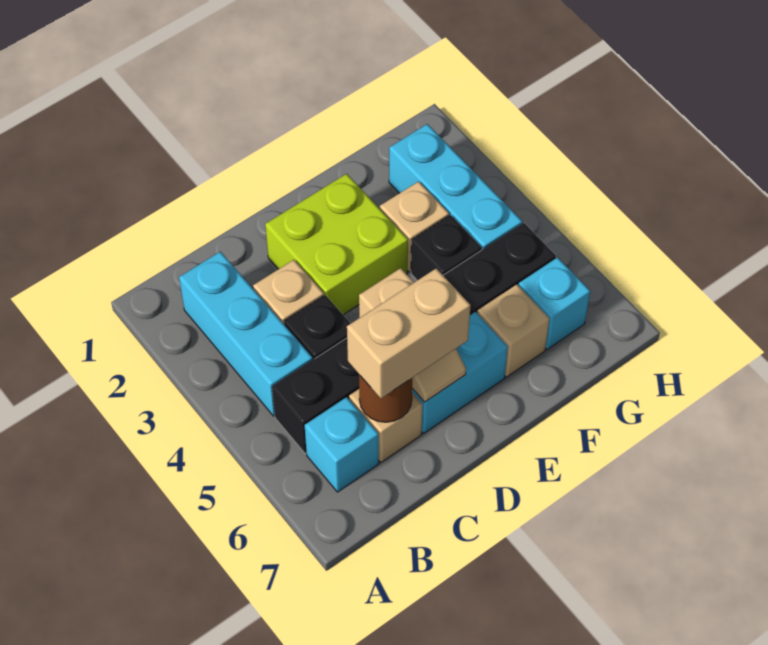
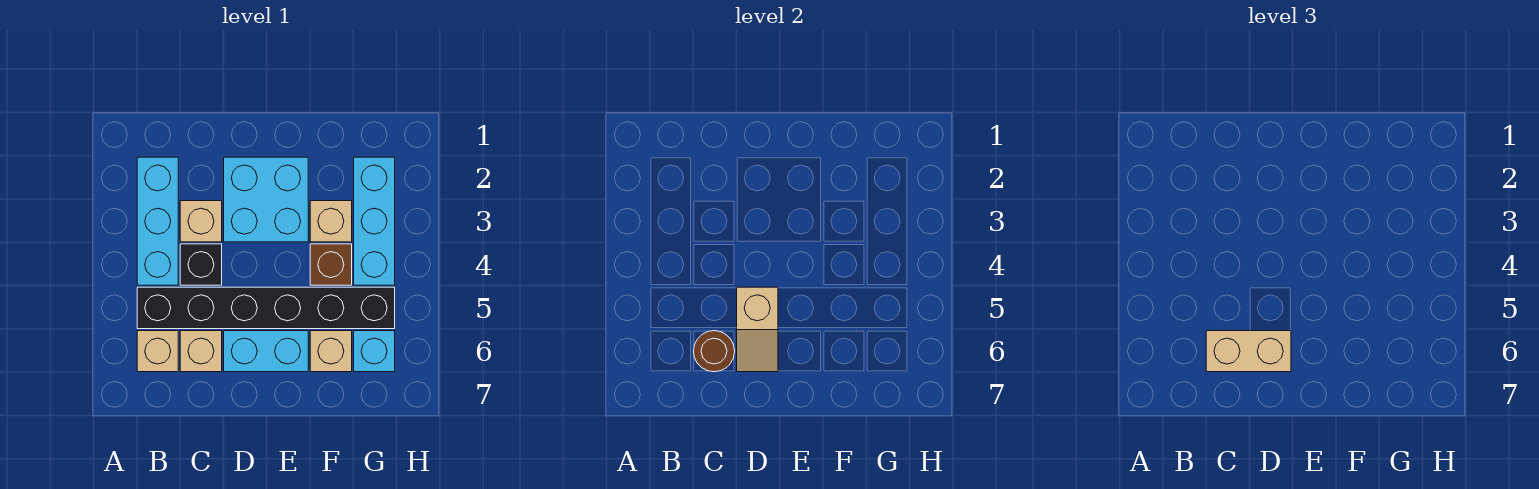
cyan brick B6 level 1 -> tan brick B6 level 1
lime brick D2:E3 level 1 -> cyan brick D2:E3 level 1
black brick F4 level 1 -> brown brick F4 level 1

